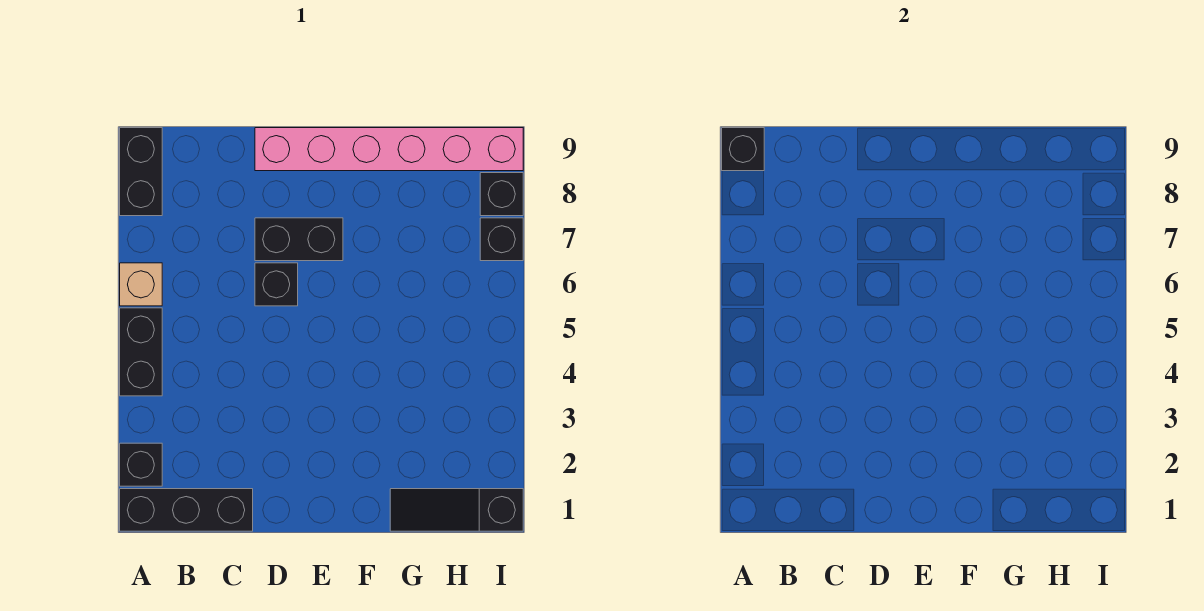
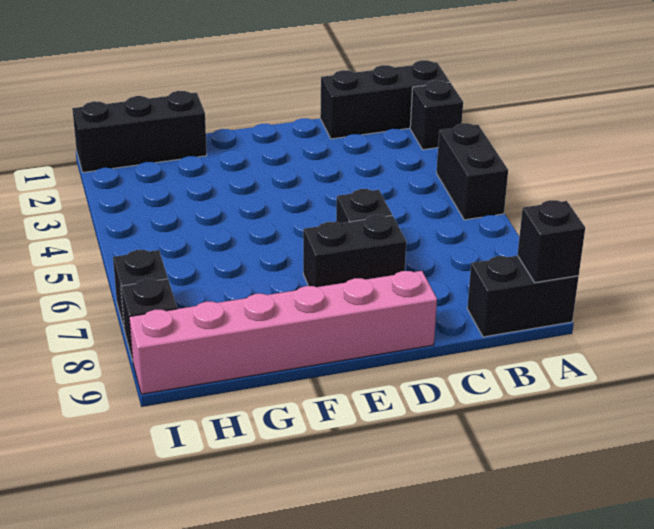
tan brick A6 level 1 -> none
black brick A8:A9 level 1 -> black brick A9:B9 level 1
black slope G1:I1 level 1 top I -> black brick G1:I1 level 1

